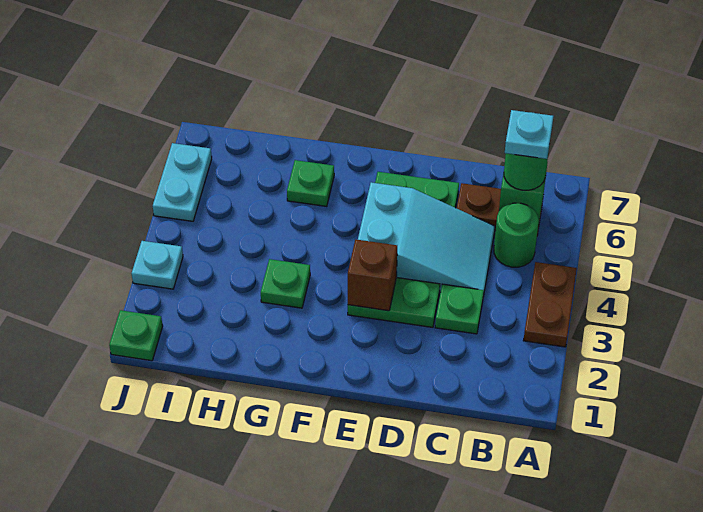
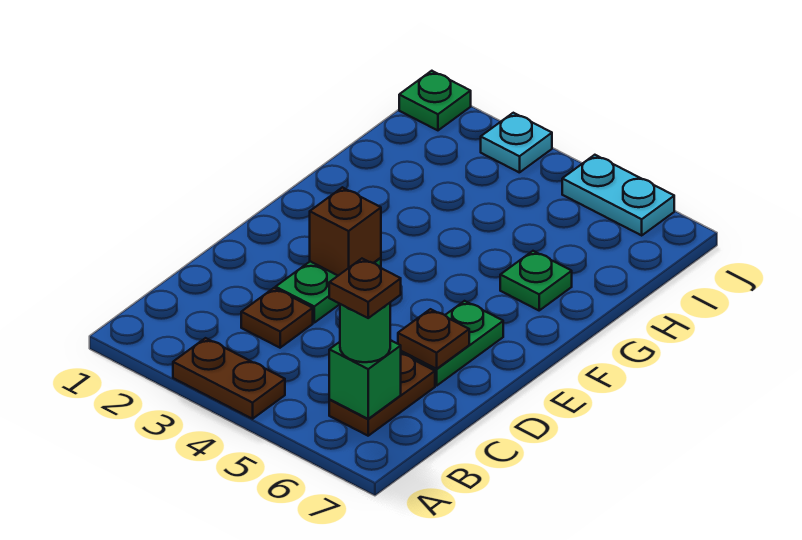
green round brick B5 level 1 -> none
cyan plate B6 level 4 -> brown plate B6 level 4
green plate C3 level 1 -> brown plate C3 level 1
cyan slope C4:E5 level 1 top E -> none
none -> brown plate D6 level 2
green plate G3 level 1 -> none

